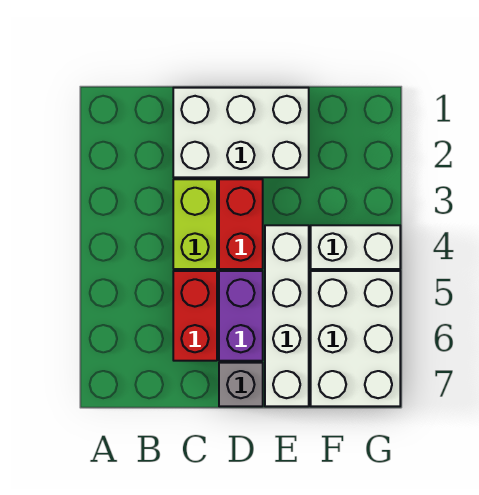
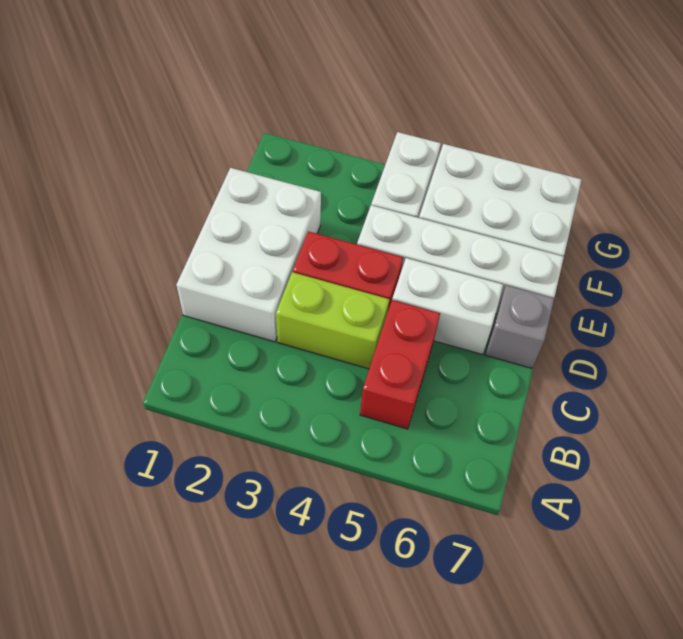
red brick C5:C6 level 1 -> red brick B5:C5 level 1
purple brick D5:D6 level 1 -> white brick D5:D6 level 1

